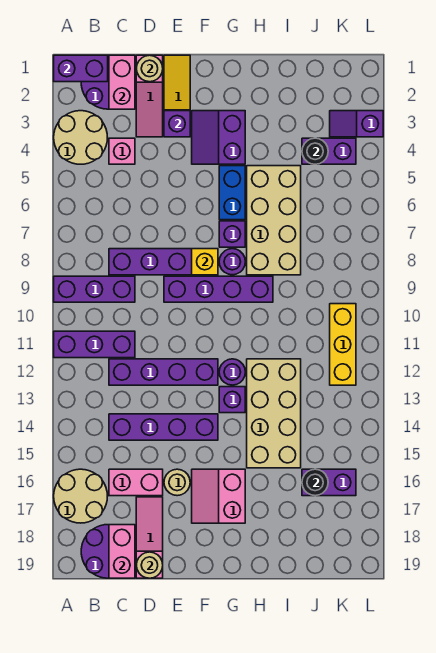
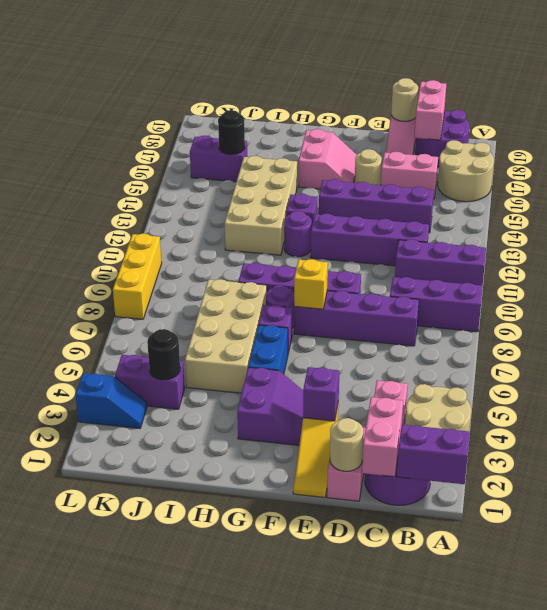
purple slope K3:L3 level 1 top L -> blue slope K3:L3 level 1 top L
yellow brick K10:K12 level 1 -> yellow brick L8:L10 level 1

